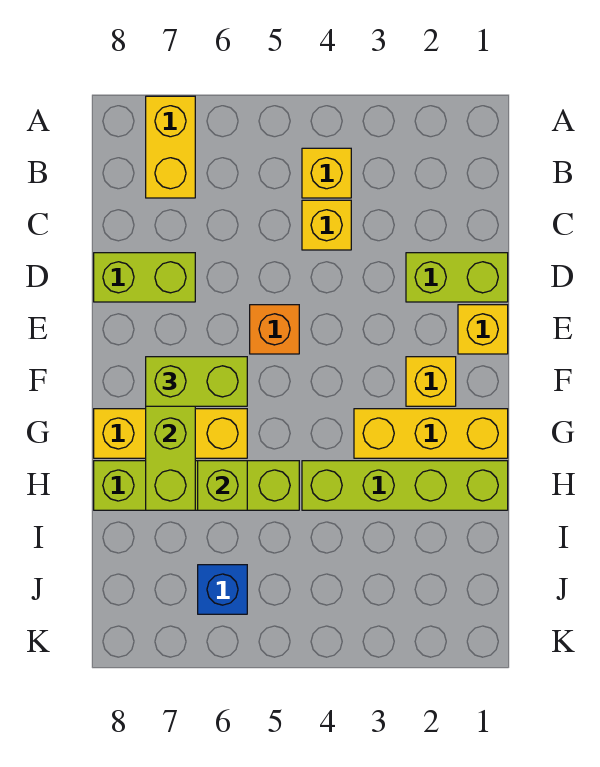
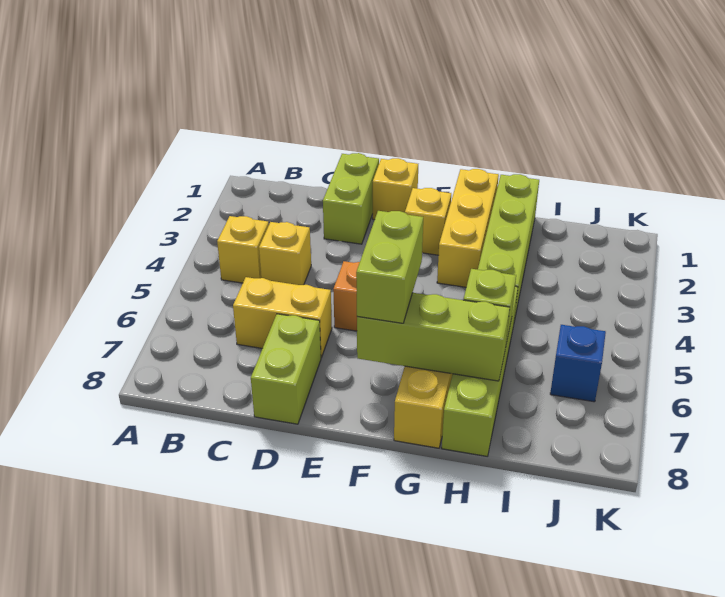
yellow brick A7:B7 level 1 -> yellow brick C6:D6 level 1

